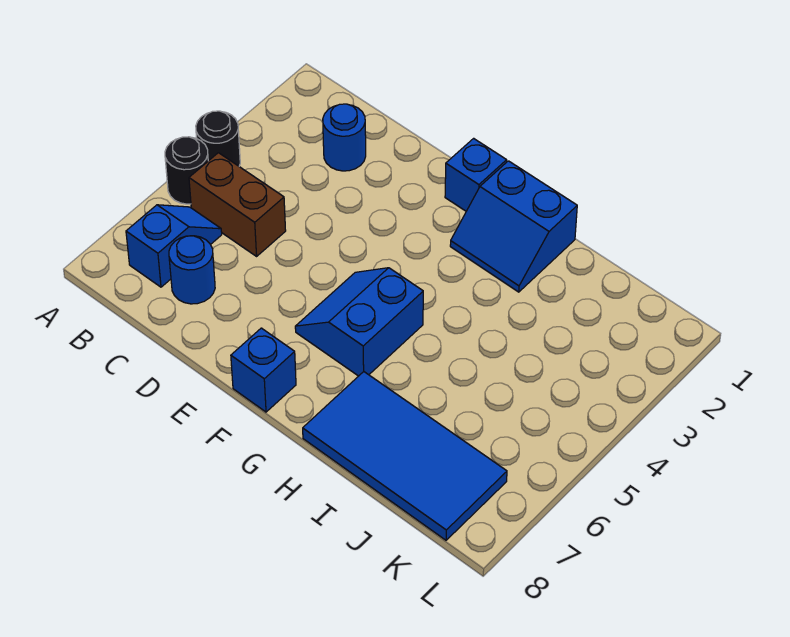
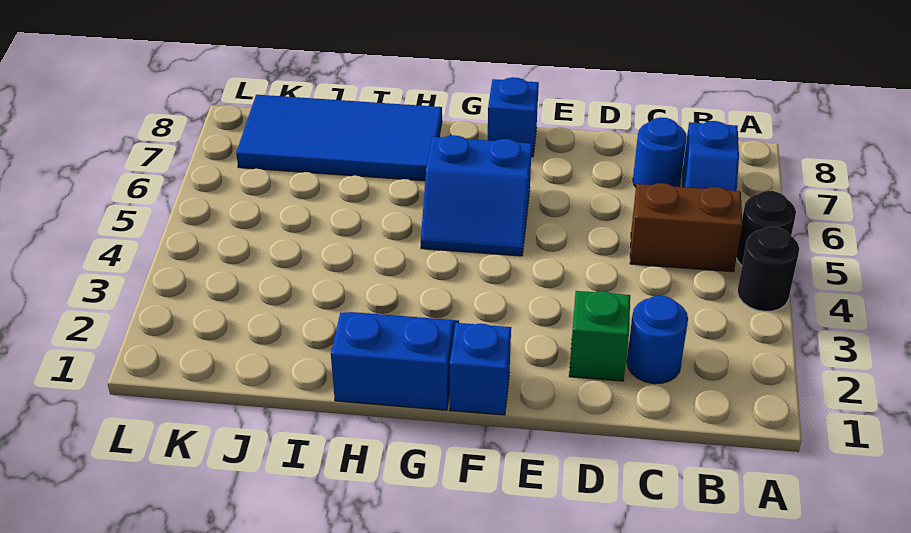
none -> green brick D2 level 1
blue slope F5:G6 level 1 top G -> blue slope F5:G6 level 1 top 6

